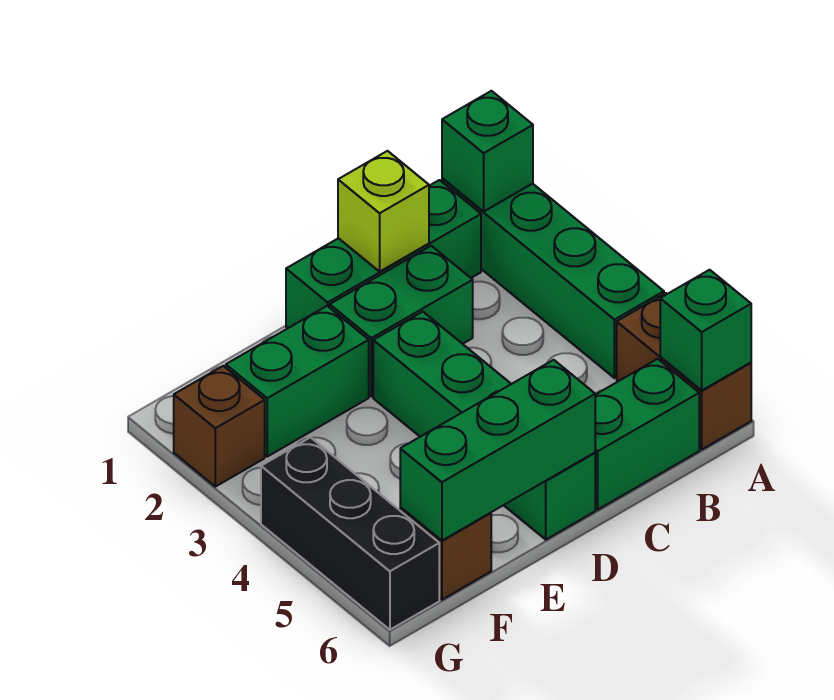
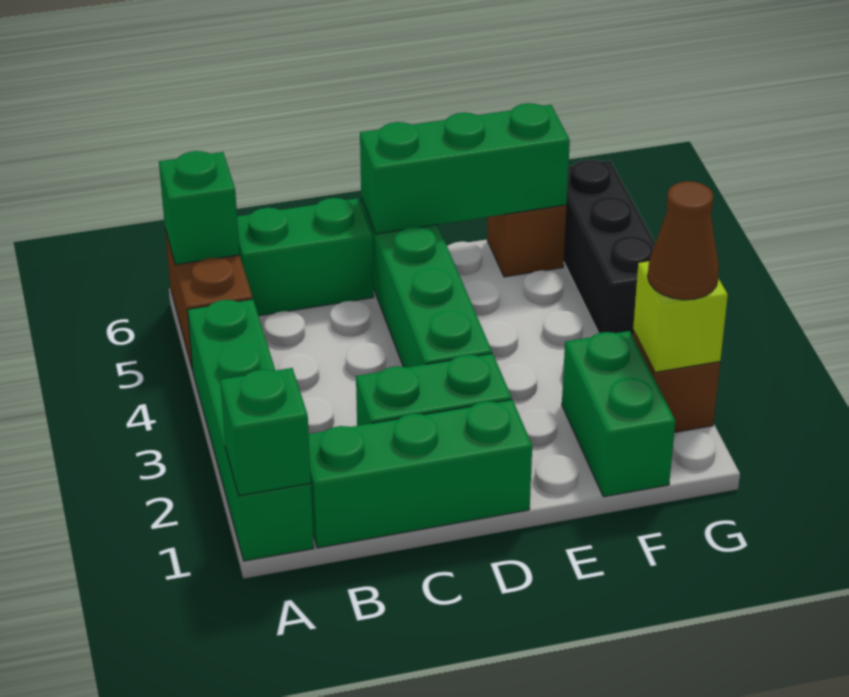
lime brick C1 level 2 -> lime brick G2 level 2
green brick E2:F2 level 1 -> green brick F1:F2 level 1
none -> brown cone G2 level 3

